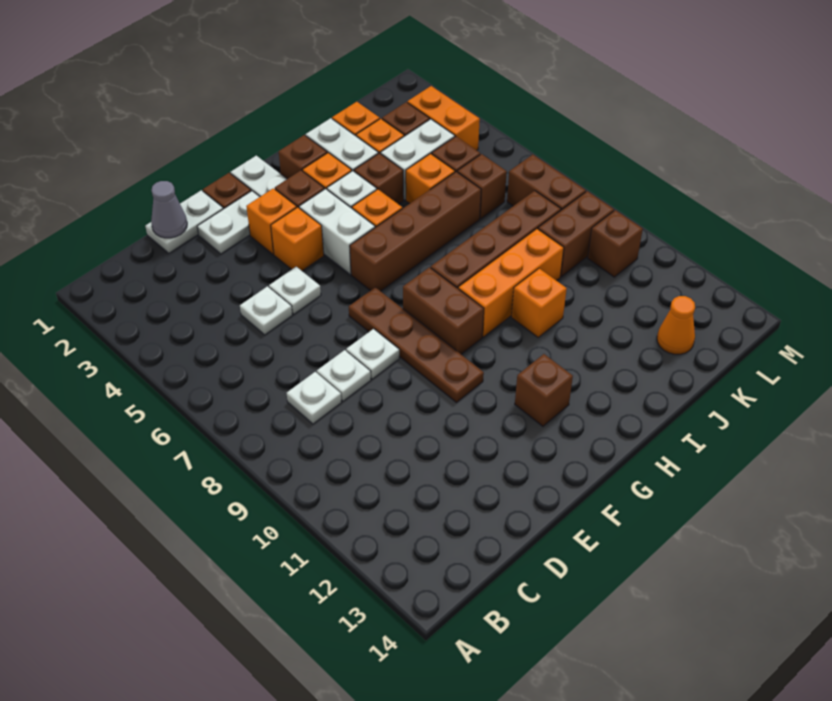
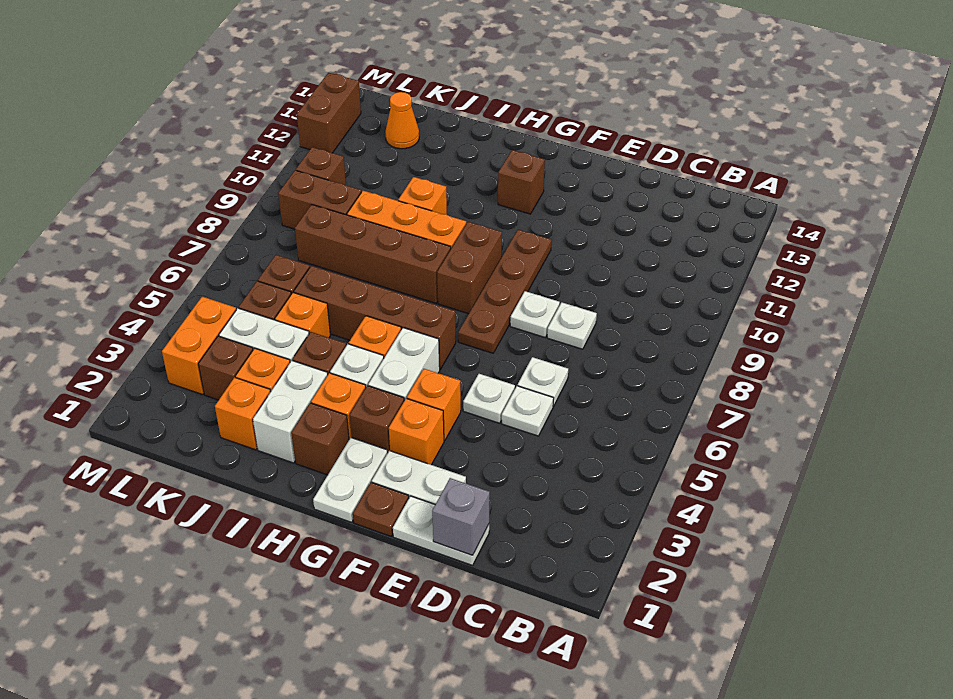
white plate C8 level 1 -> white plate D6 level 1
grey cone D1 level 2 -> grey brick D1 level 2
brown brick L7:L8 level 1 -> brown brick M12:M13 level 1

